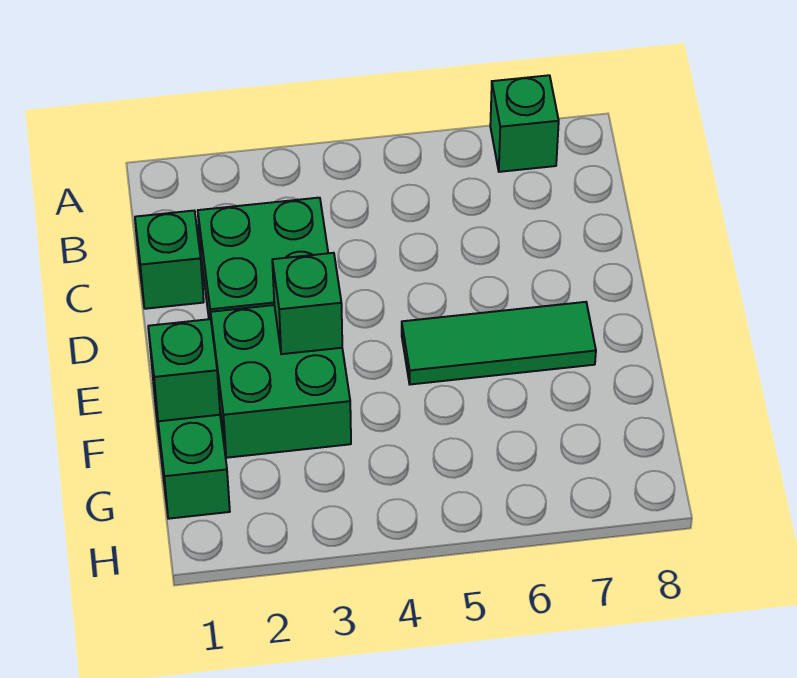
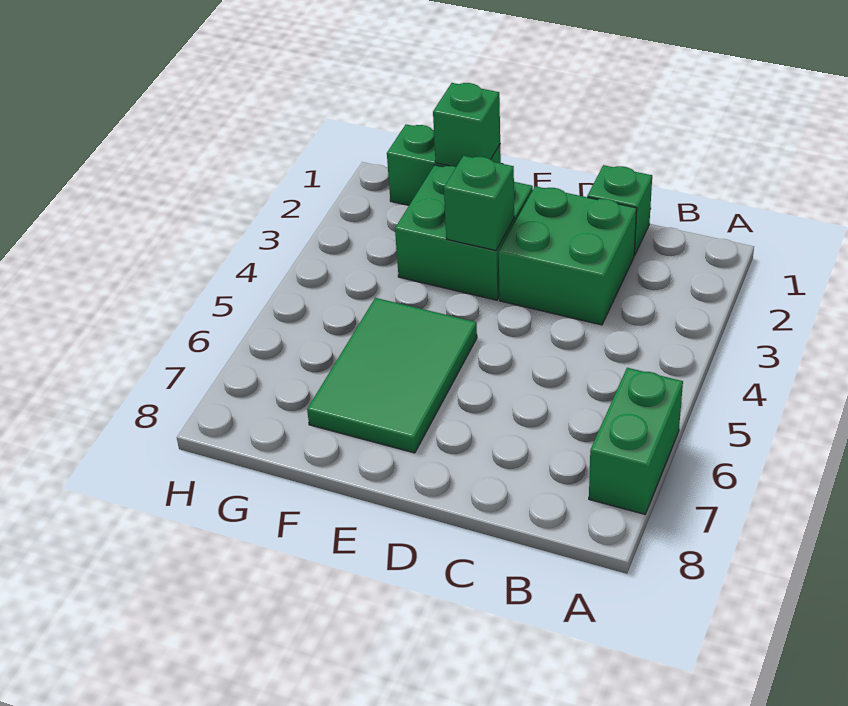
green brick A7 level 1 -> green brick A6:A7 level 1
green tile E5:E7 level 1 -> green tile E5:F7 level 1

